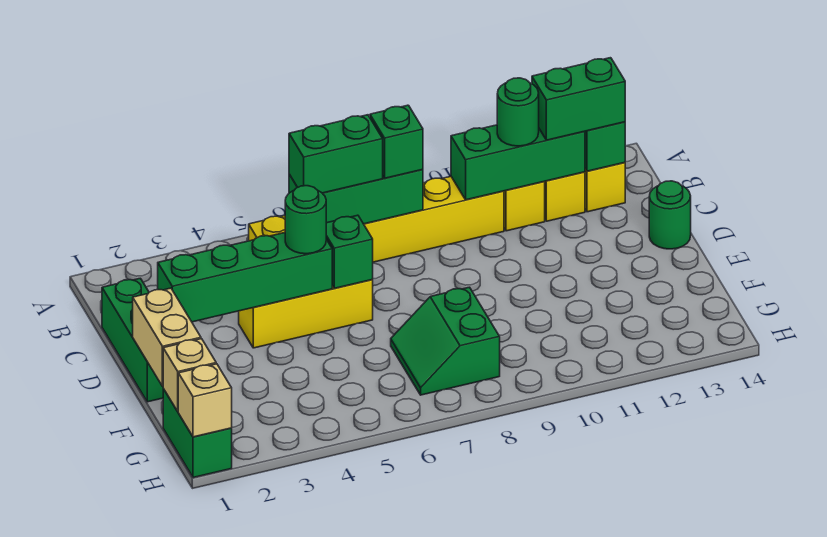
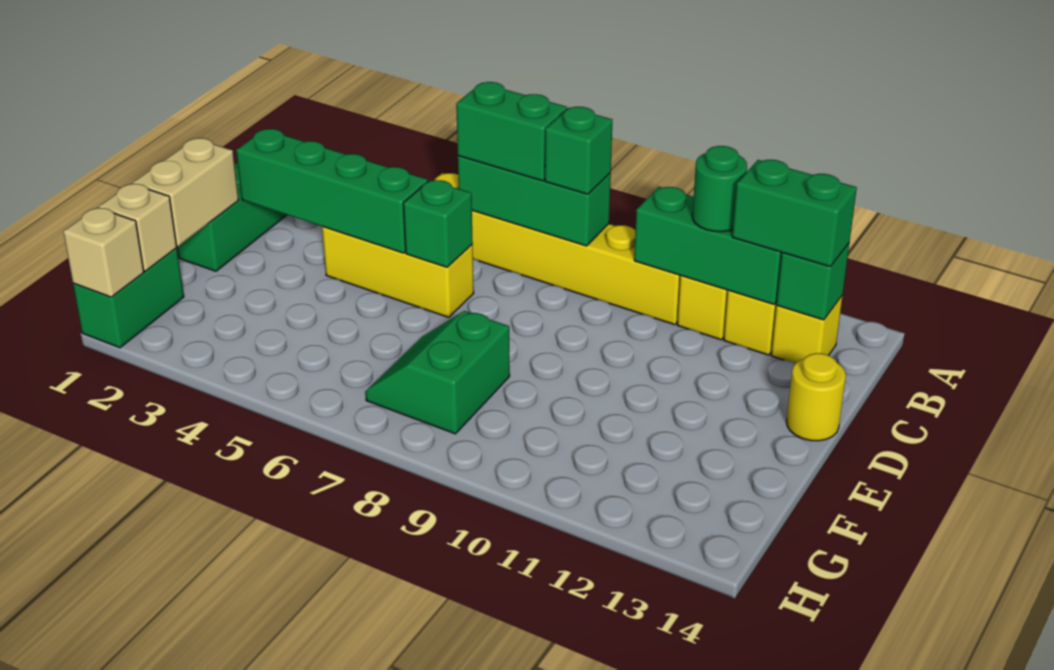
green round brick D5 level 3 -> none
green round brick D14 level 1 -> yellow round brick D14 level 1

